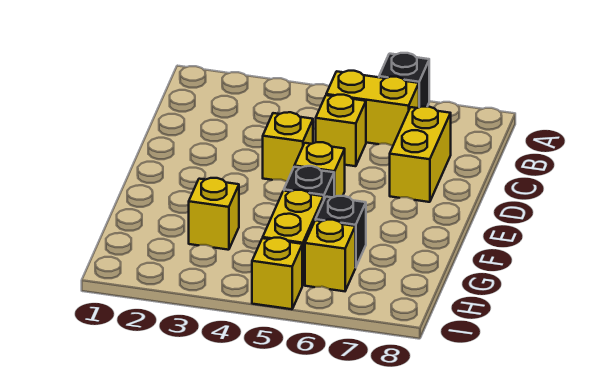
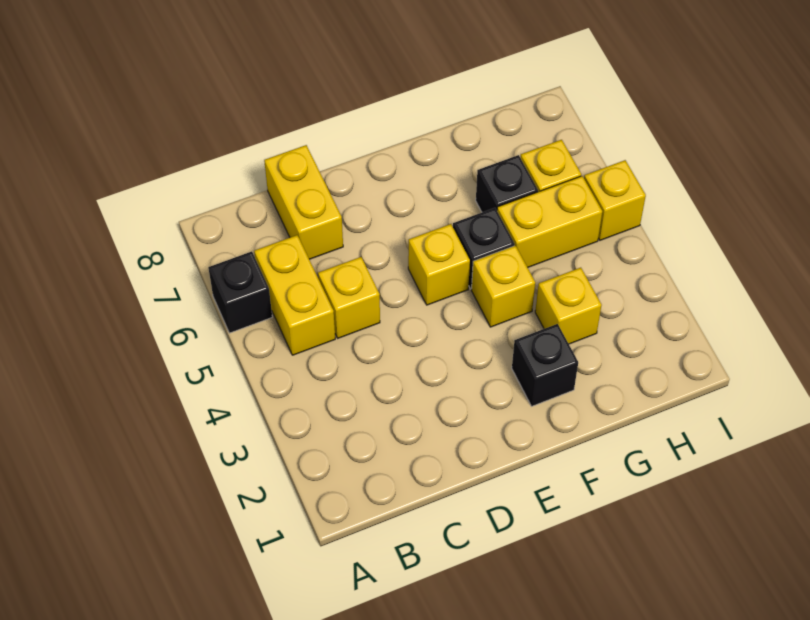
yellow brick C7:D7 level 1 -> yellow brick C7:C8 level 1
yellow brick D4 level 1 -> yellow brick F4 level 1
none -> black brick F2 level 1

